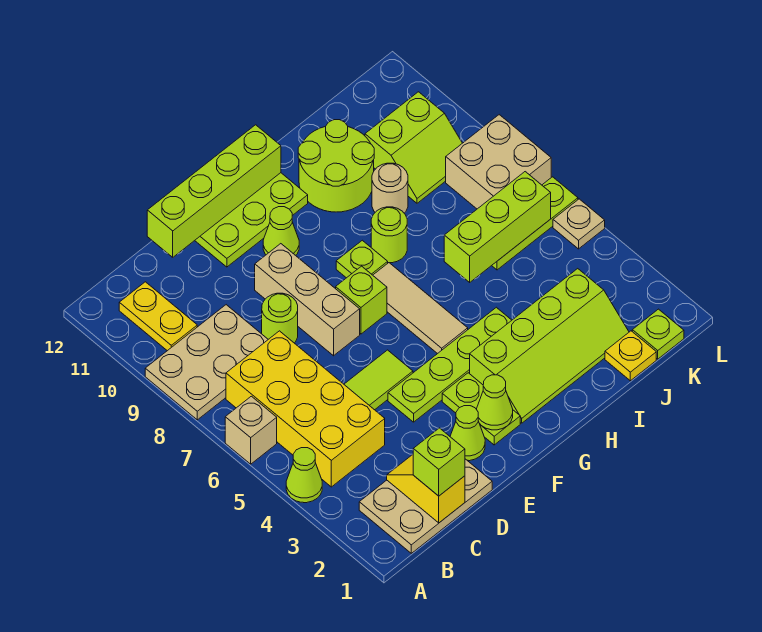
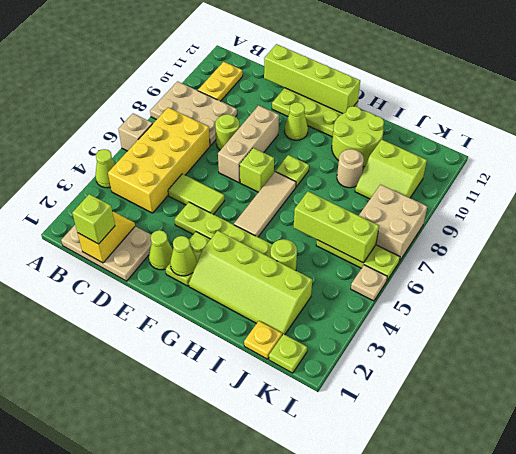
lime round brick H8 level 1 -> lime round brick I4 level 1

